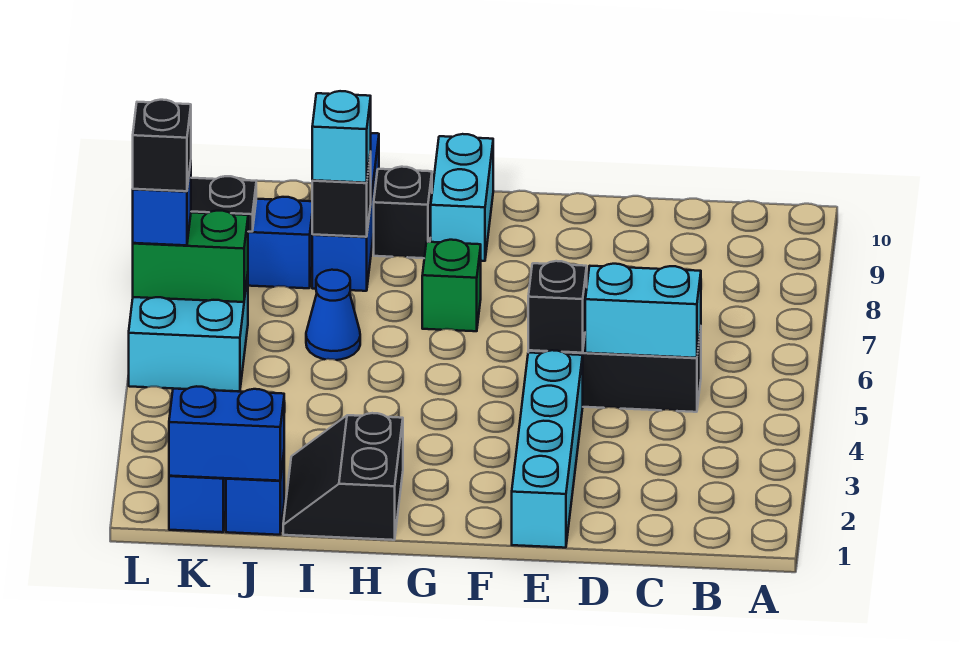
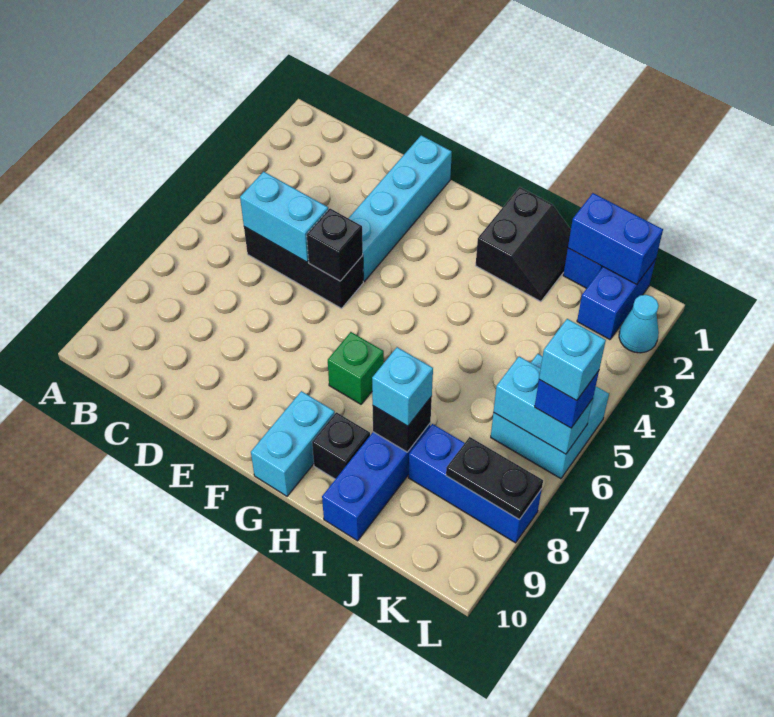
blue cone I6 level 1 -> none
green brick K6:L6 level 2 -> cyan brick K6:L6 level 2
none -> cyan cone L2 level 1
black brick L6 level 4 -> cyan brick L6 level 4

